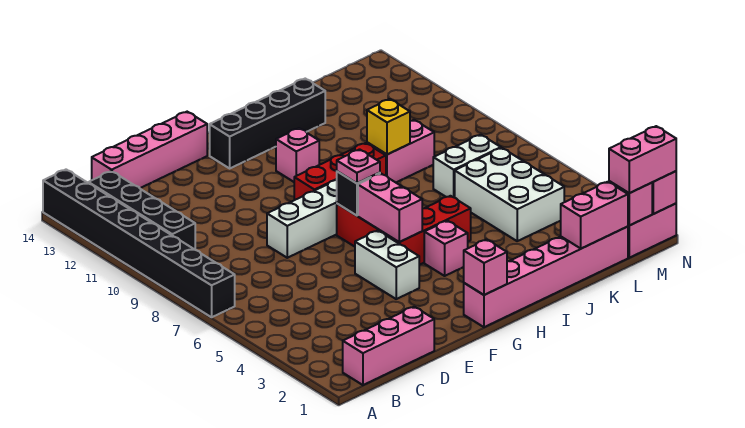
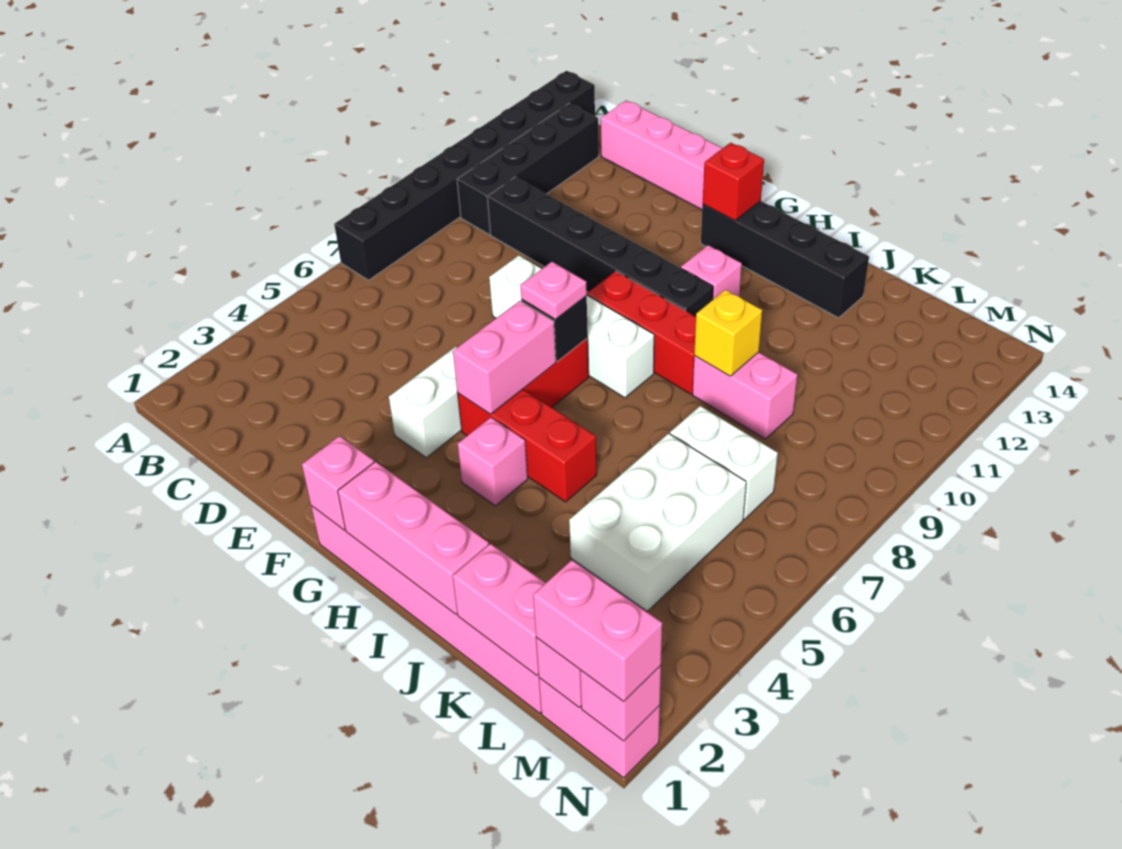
pink brick B1:D1 level 1 -> pink brick H1:J1 level 2
none -> black brick C10:H10 level 1
none -> red brick G13 level 2

